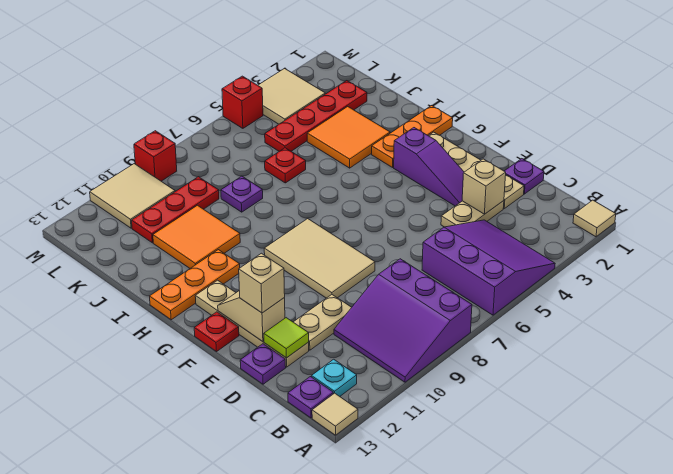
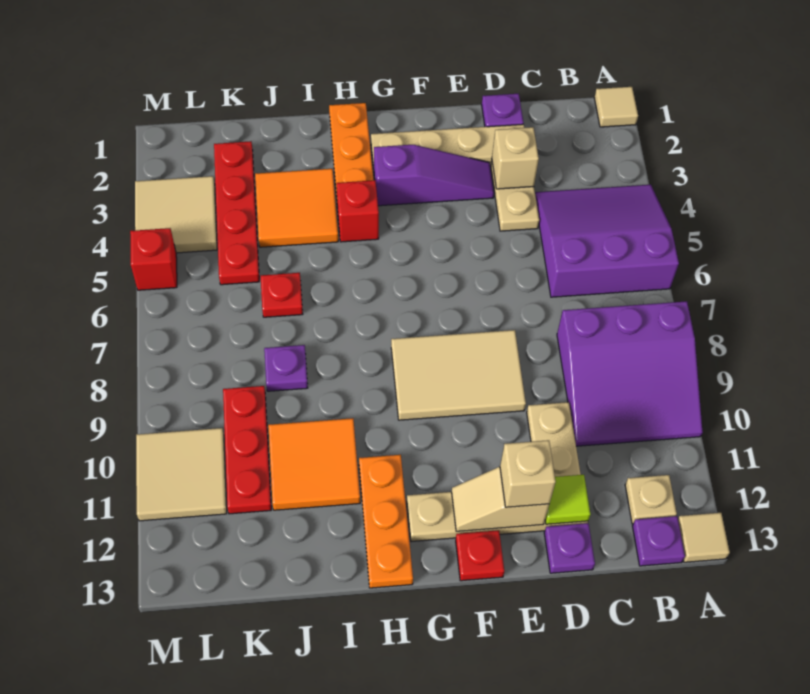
cyan plate B12 level 1 -> tan plate B12 level 1
red brick M9 level 1 -> red brick H4 level 1

